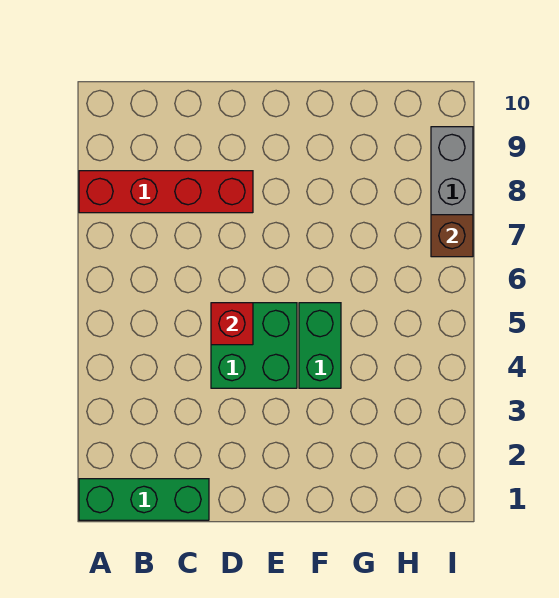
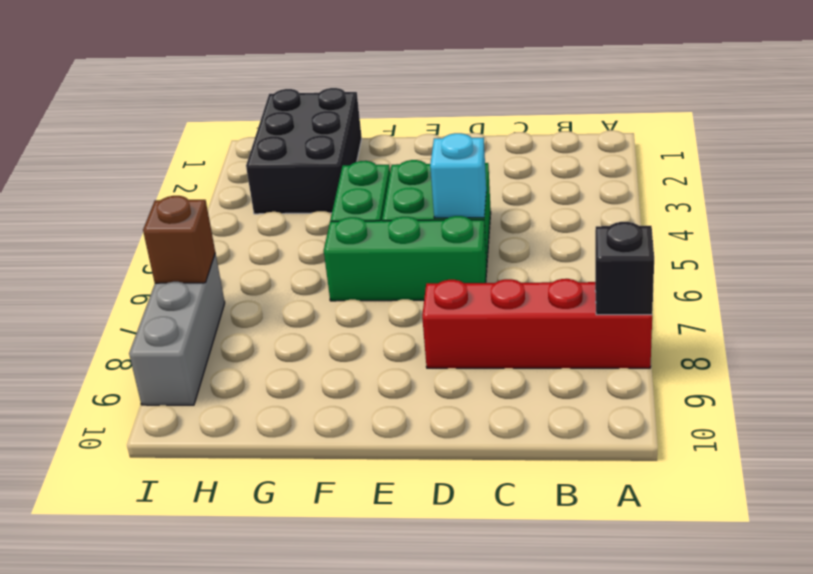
green brick A1:C1 level 1 -> green brick D6:F6 level 1
none -> black brick A8 level 2
red brick D5 level 2 -> cyan brick D5 level 2
none -> black brick G1:H3 level 1

